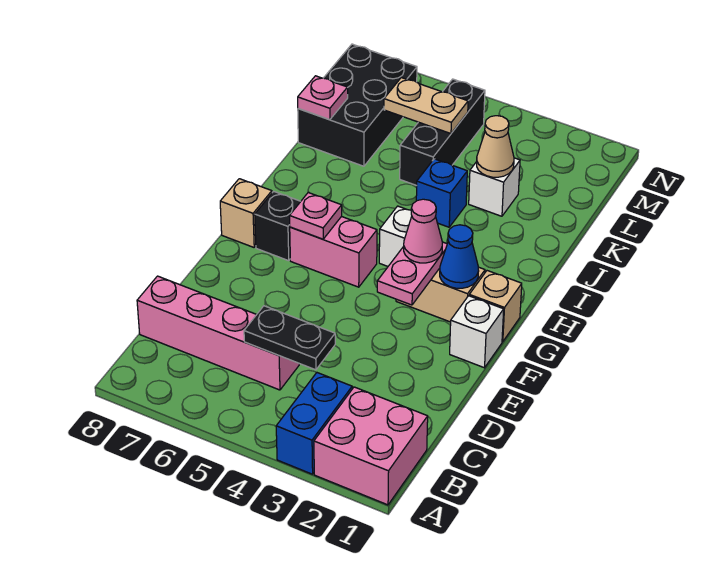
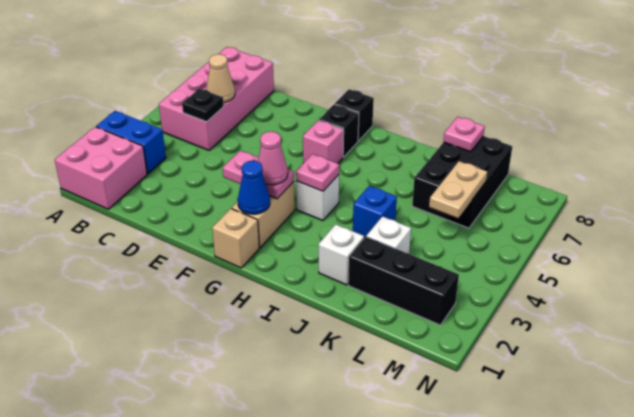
black plate C4:C5 level 2 -> black plate C5 level 2
pink brick C5:C8 level 1 -> pink brick B5:C8 level 1
white brick F1 level 1 -> white brick J2 level 1
pink brick G5:G6 level 1 -> pink brick G6 level 1
pink plate G6 level 2 -> pink plate H4 level 2
tan brick G8 level 1 -> black brick G8 level 1
tan cone K3 level 2 -> tan cone C6 level 2
black brick K5:M5 level 1 -> black brick K2:M2 level 1
black brick K7:M8 level 1 -> black brick K6:L8 level 1

